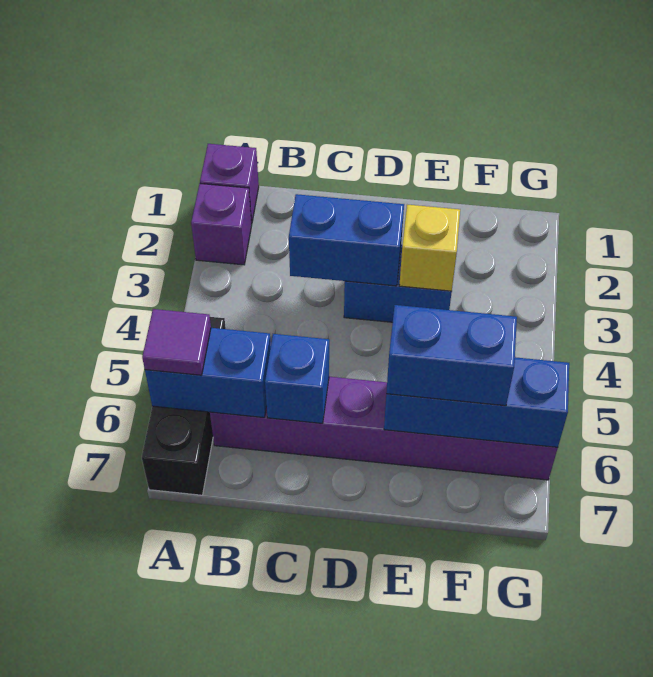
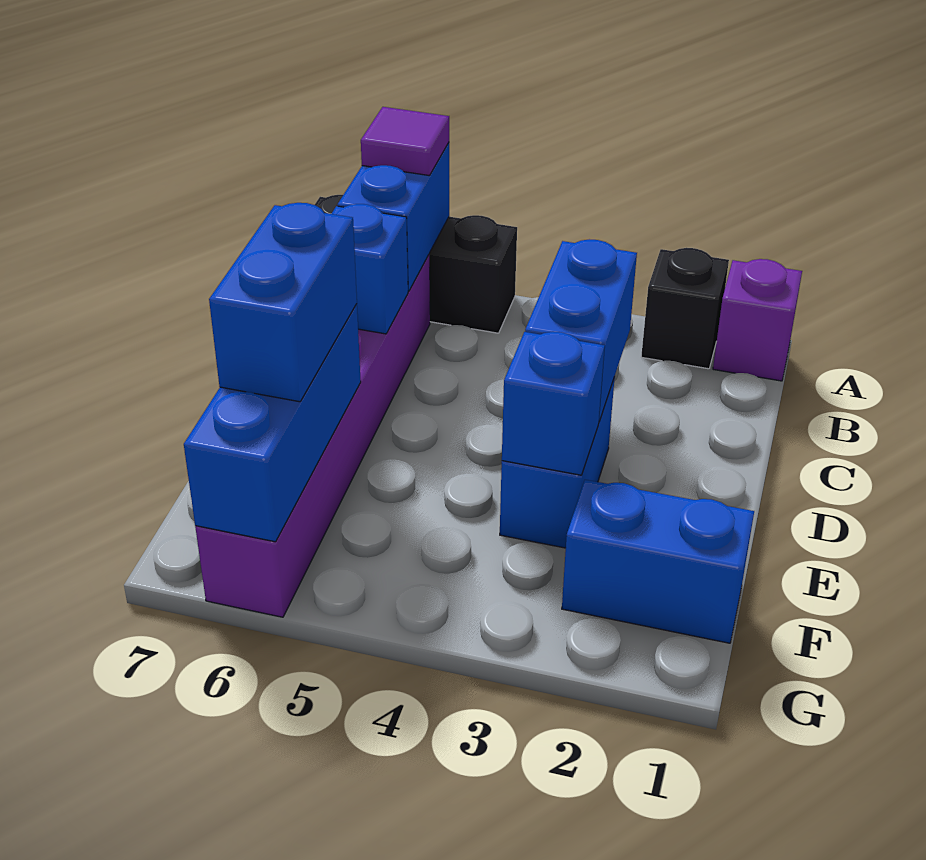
purple brick A2 level 1 -> black brick A2 level 1
yellow brick E3 level 2 -> blue brick E3 level 2
none -> blue brick F1:F2 level 1

